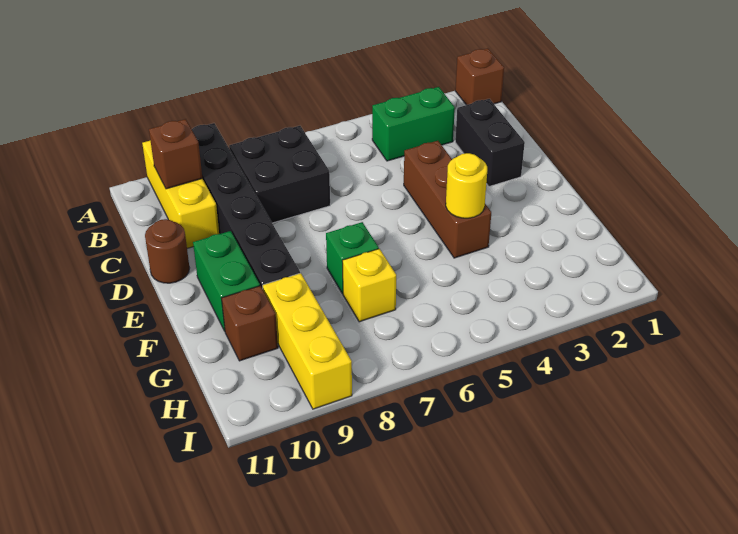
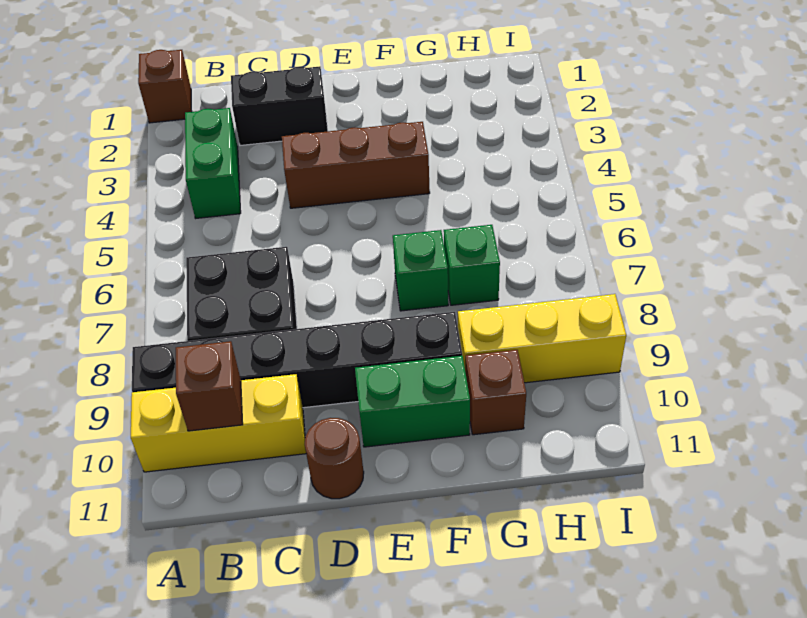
yellow round brick F4 level 2 -> none
yellow brick G7 level 1 -> green brick G7 level 1

